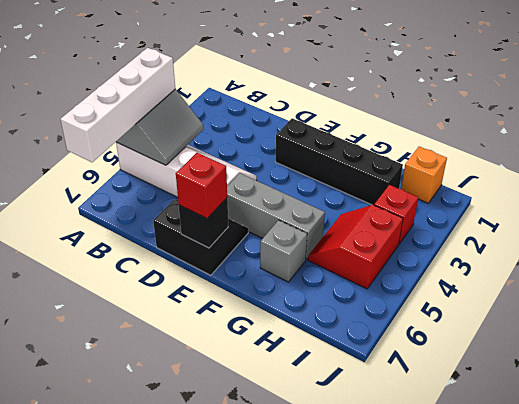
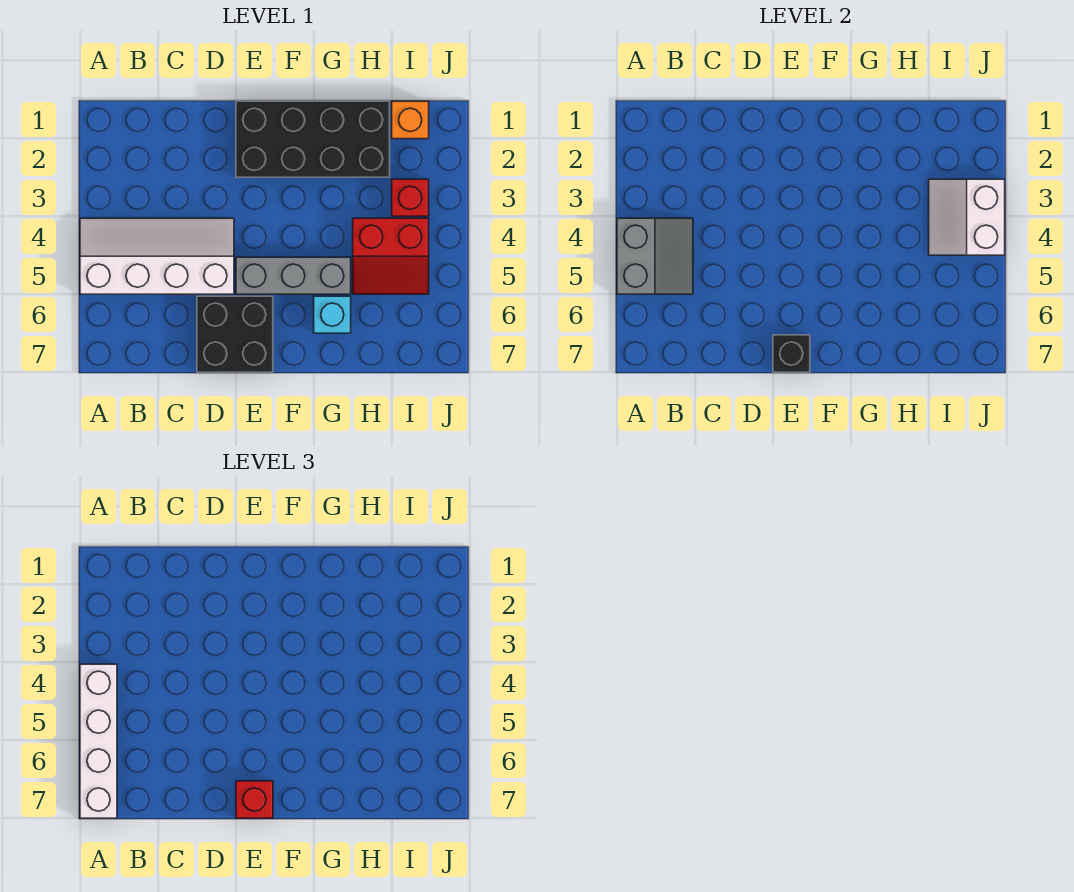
black slope D6:E7 level 1 top 7 -> black brick D6:E7 level 1
black brick E2:H2 level 1 -> black brick E1:H2 level 1
grey brick G6 level 1 -> cyan brick G6 level 1
red slope H4:I5 level 1 top I -> red slope H4:I5 level 1 top 4
none -> white slope I3:J4 level 2 top J

